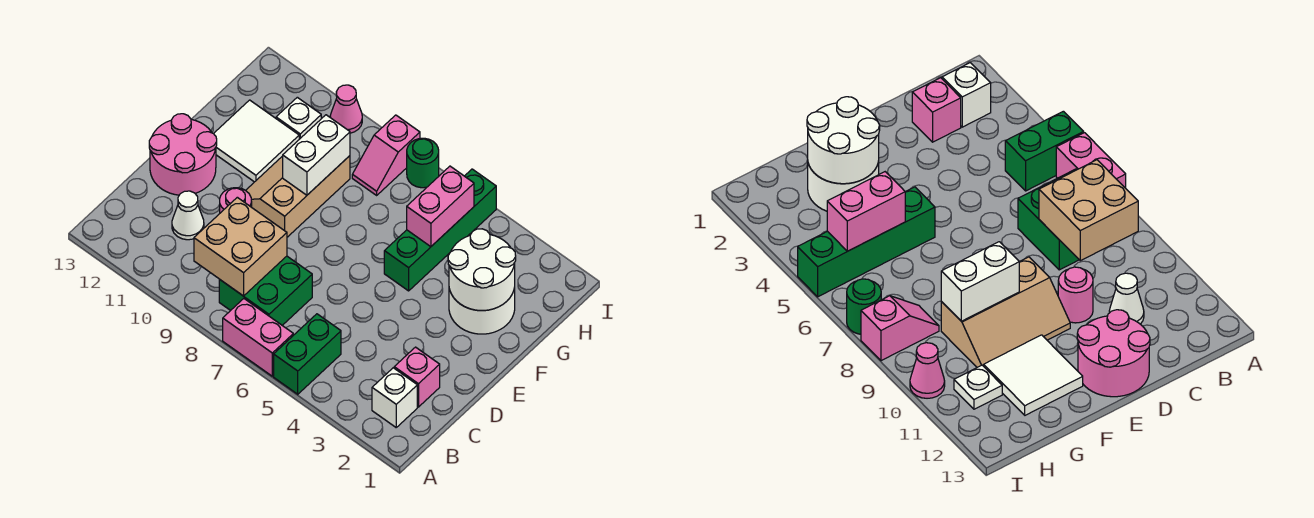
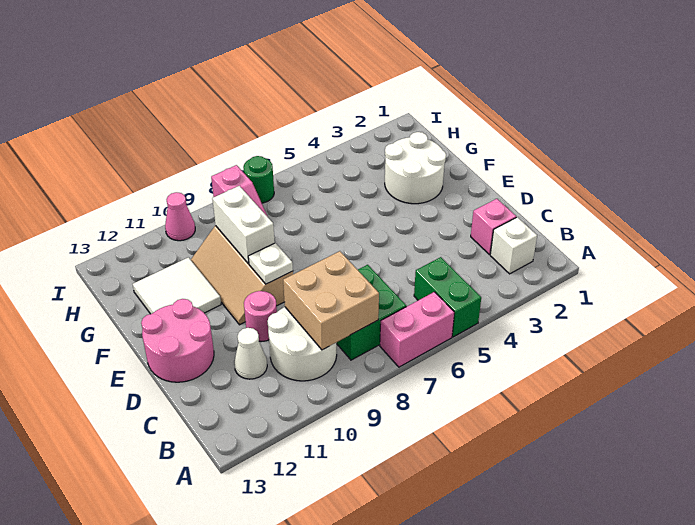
white round brick F2:G3 level 2 -> white round brick B9:C10 level 1
green brick F5:I5 level 1 -> none
pink brick G5:H5 level 2 -> none
white plate H11 level 1 -> white plate E9 level 2

